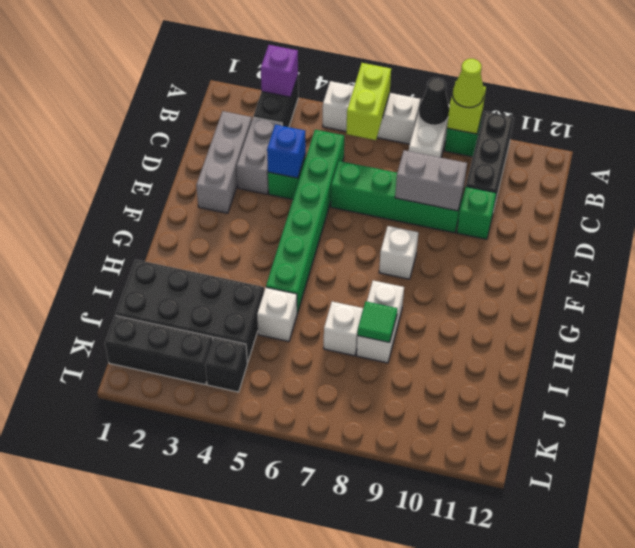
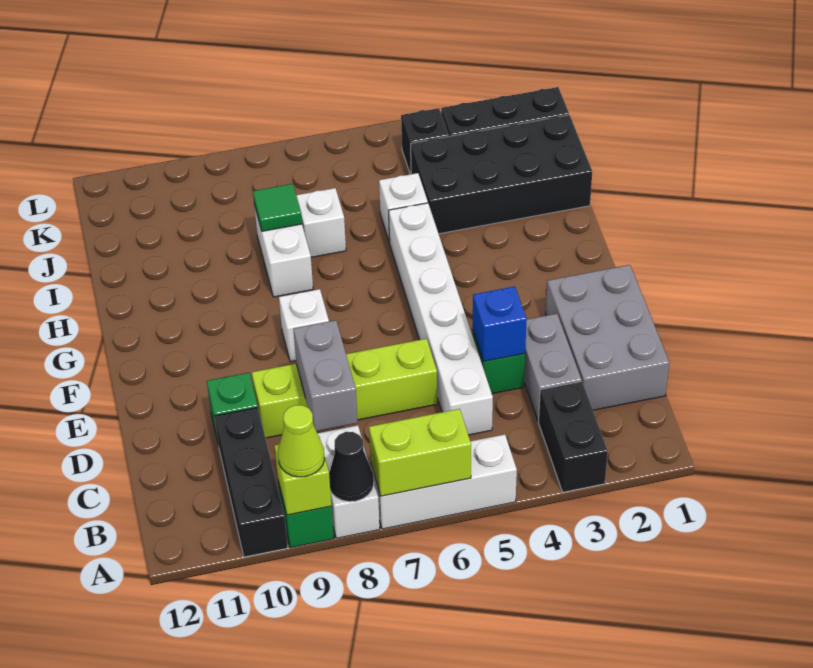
purple brick A3 level 2 -> none
lime brick A6:B6 level 2 -> lime brick A6:A7 level 2
grey brick C2:E2 level 1 -> grey brick C1:E2 level 1
green brick C5:H5 level 1 -> white brick C5:H5 level 1
green brick D6:D9 level 1 -> lime brick D6:D9 level 1
grey brick D8:D9 level 2 -> grey brick C8:D8 level 2

